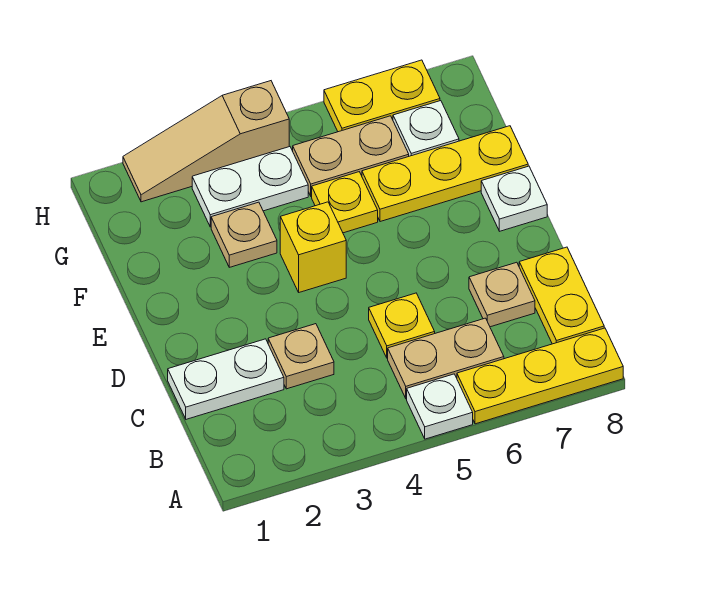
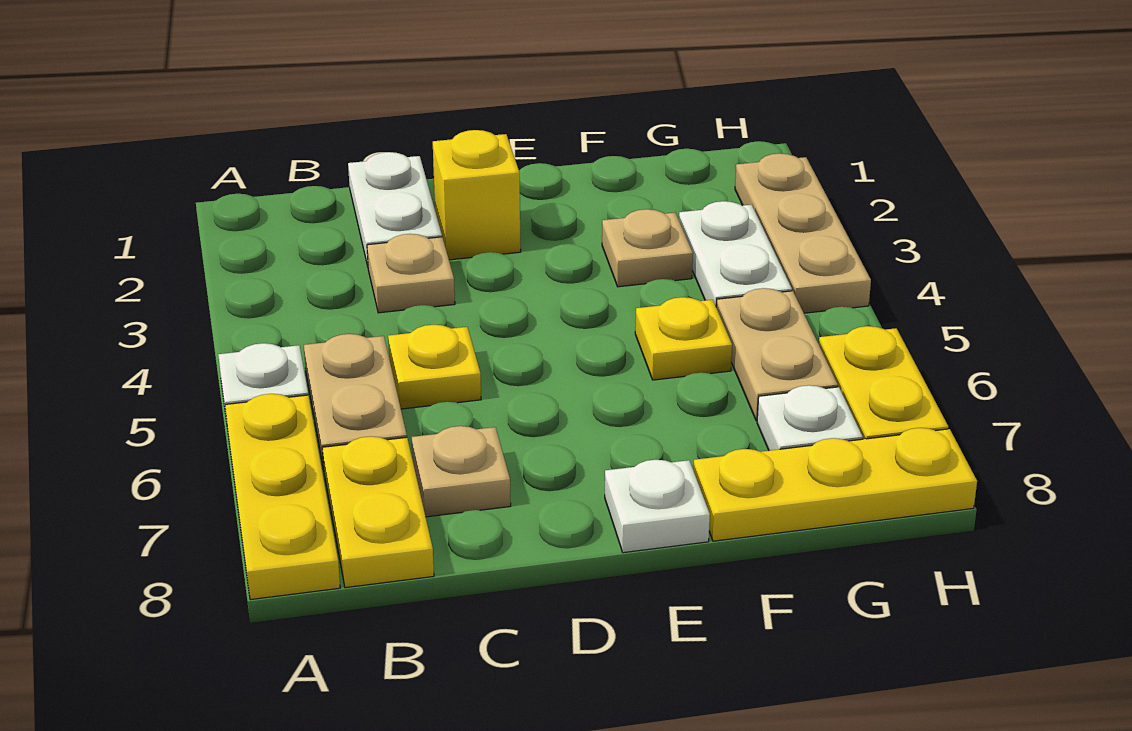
yellow plate B8:C8 level 1 -> yellow plate B7:B8 level 1
yellow brick E4 level 1 -> yellow brick D2 level 1
yellow plate F6:F8 level 1 -> yellow plate F8:H8 level 1
tan slope H2:H4 level 1 top 4 -> tan plate H2:H4 level 1

